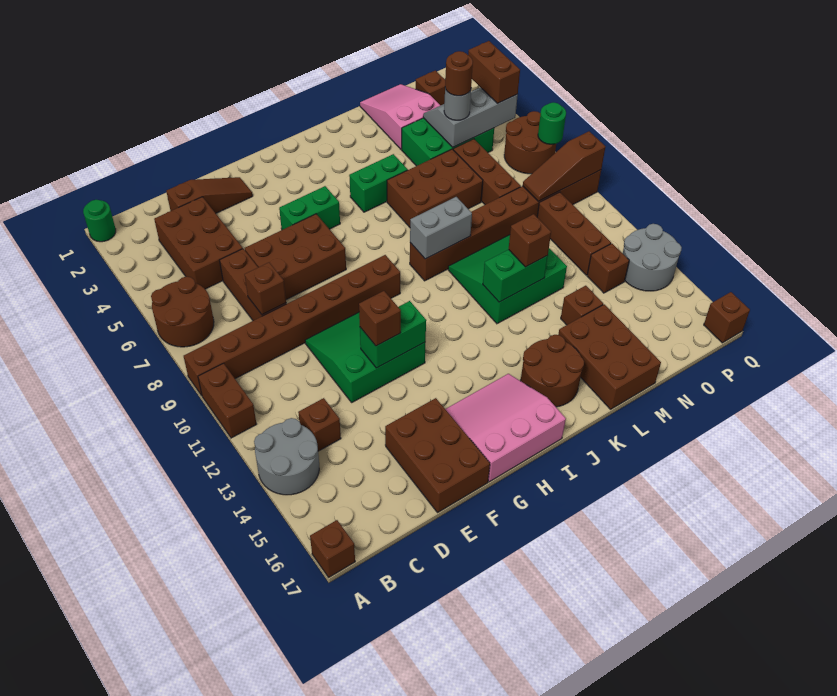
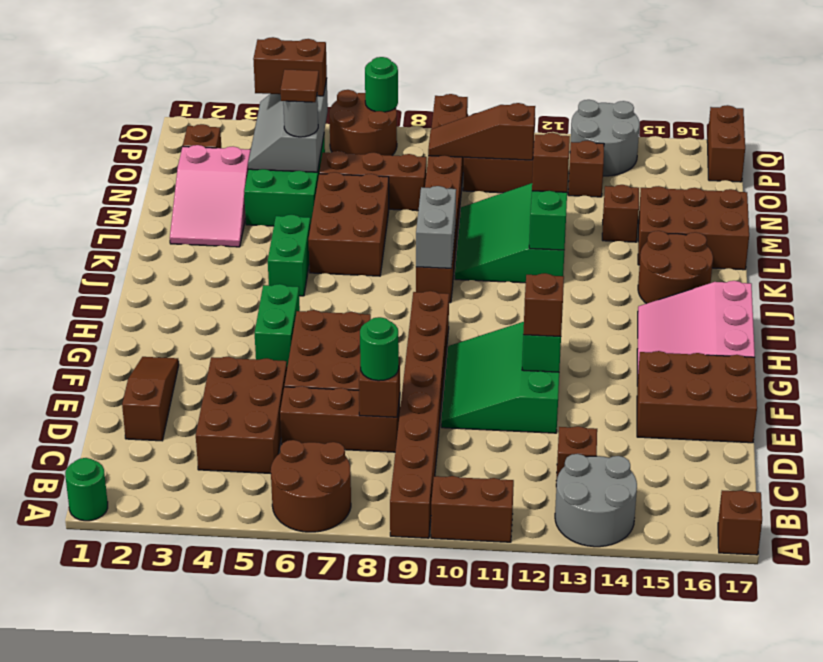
brown brick C3:D5 level 1 -> brown brick C4:E5 level 1
none -> green round brick D8 level 3
pink slope M1:N3 level 1 top 3 -> pink slope L2:N3 level 1 top N
brown round brick N5 level 4 -> brown tile N5 level 4
brown slope O9:Q9 level 2 top Q -> brown slope O9:O11 level 2 top 11
brown brick Q17 level 1 -> brown brick P17:Q17 level 1

